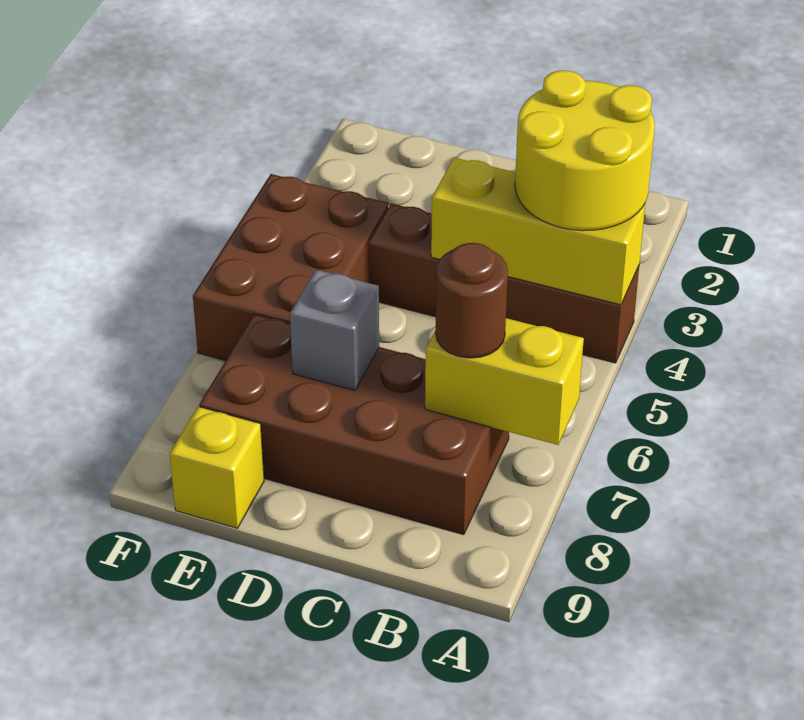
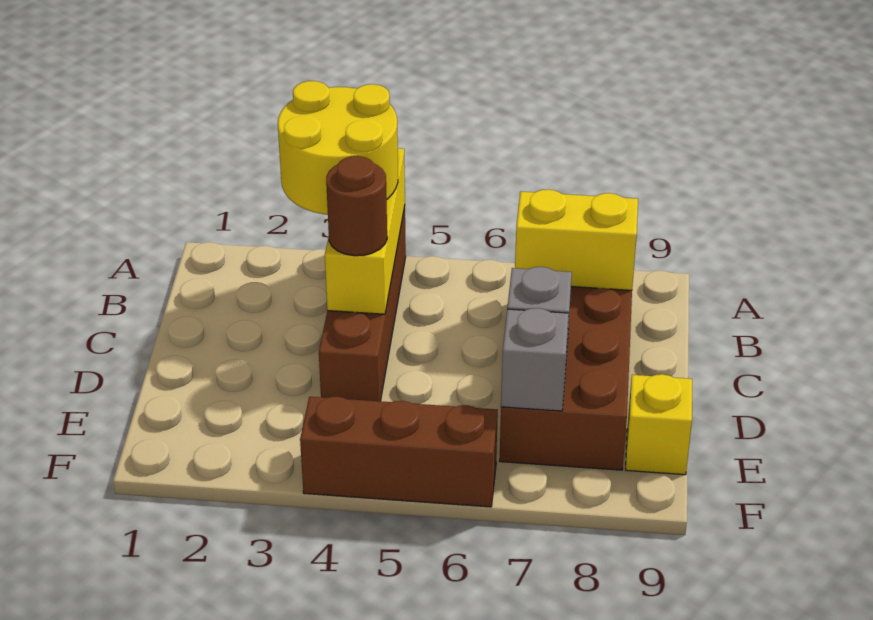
yellow brick A7:B7 level 2 -> yellow brick B7:B8 level 2
brown round brick B7 level 3 -> brown round brick C4 level 3
brown brick E4:F6 level 1 -> brown brick F4:F6 level 1
none -> grey brick E7 level 2

